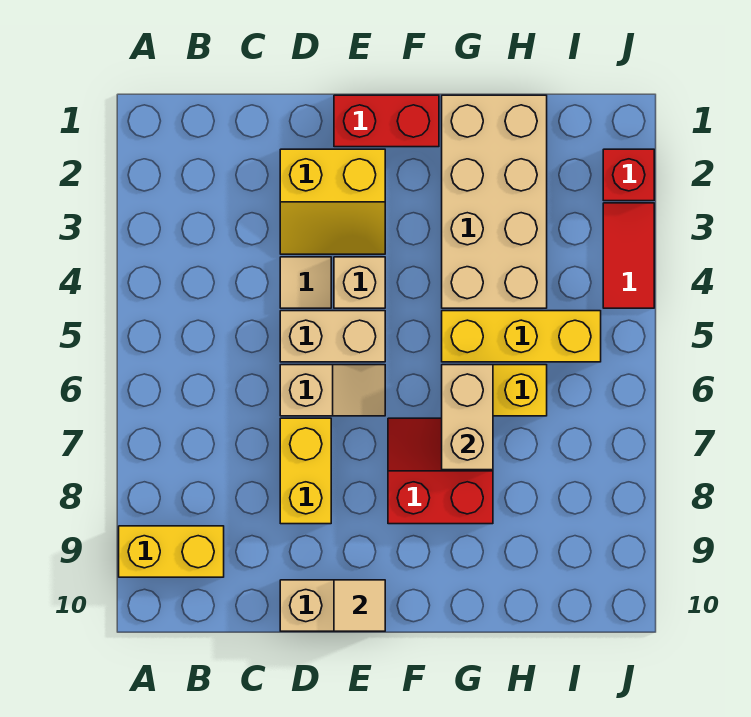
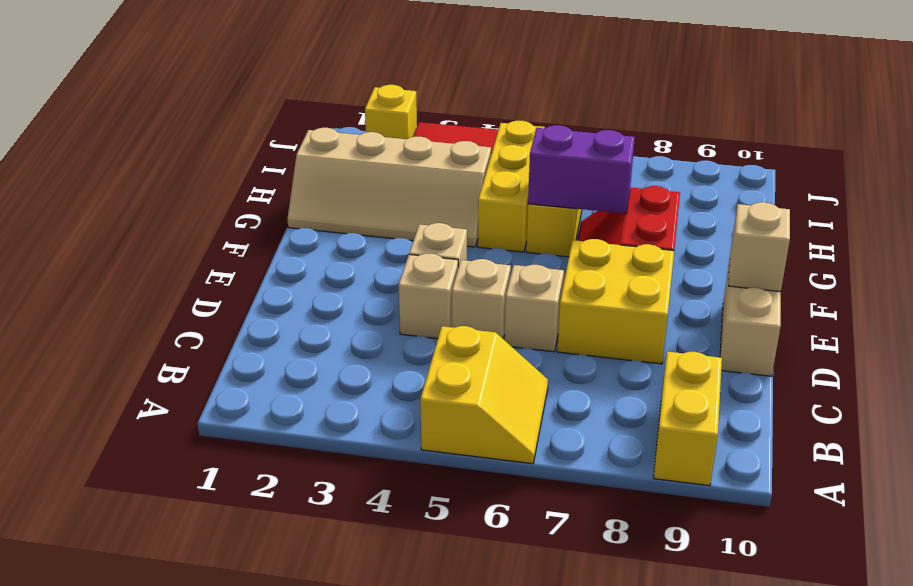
yellow slope D2:E3 level 1 top 2 -> yellow slope A5:B6 level 1 top 5
tan tile D4 level 1 -> tan brick D4 level 1
tan brick D5:E5 level 1 -> tan brick D5 level 1
yellow brick D7:D8 level 1 -> yellow brick D7:E8 level 1
red brick E1:F1 level 1 -> none
tan tile E10 level 2 -> tan brick E10 level 2
tan brick G1:H4 level 1 -> tan slope G1:H4 level 1 top H
tan brick G6:G7 level 2 -> purple brick G6:G7 level 2
red brick J2 level 1 -> yellow brick J2 level 1

